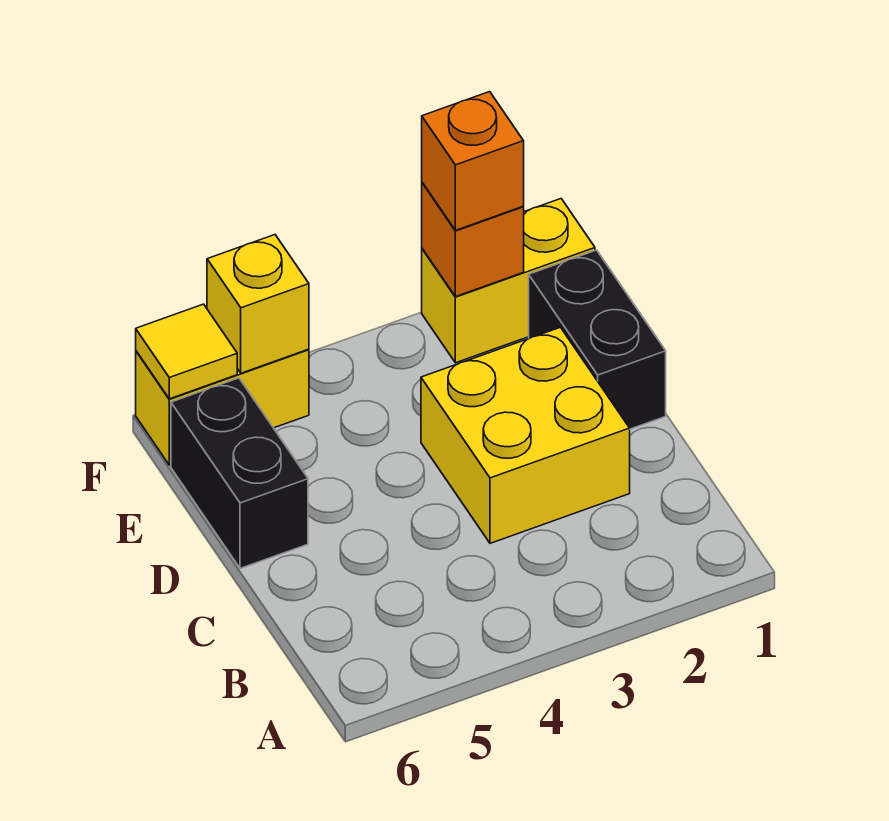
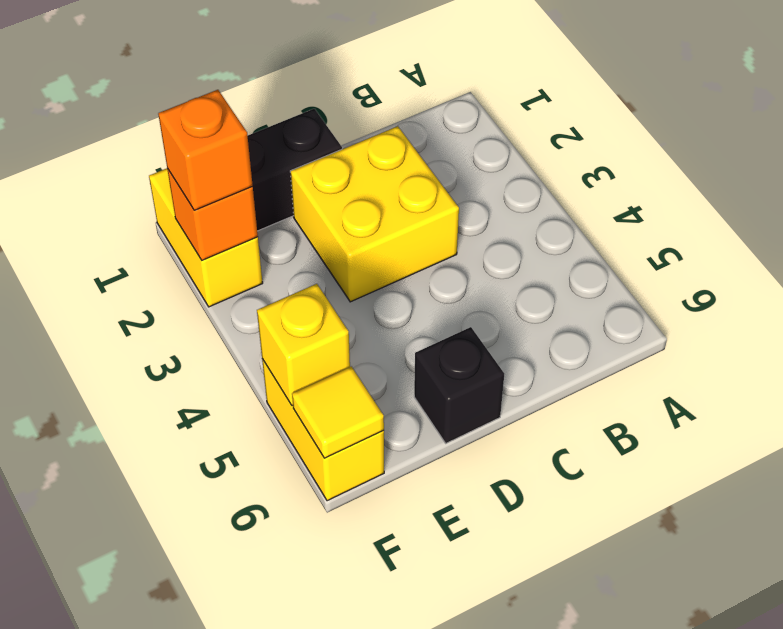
black brick D6:E6 level 1 -> black brick D6 level 1

